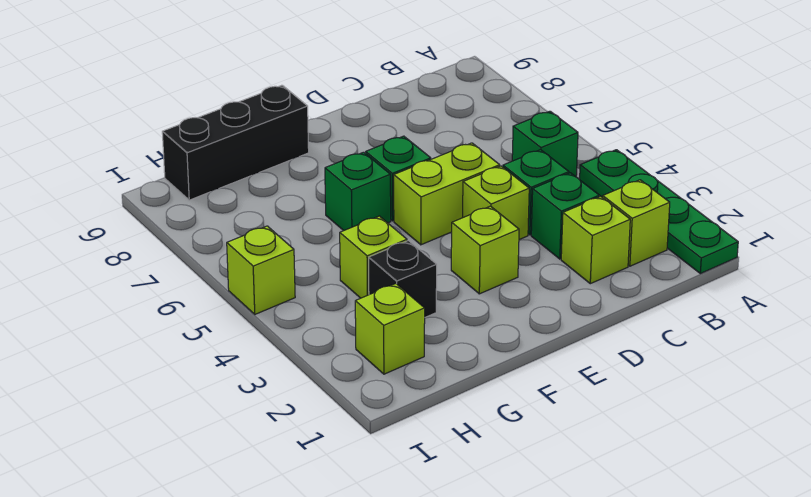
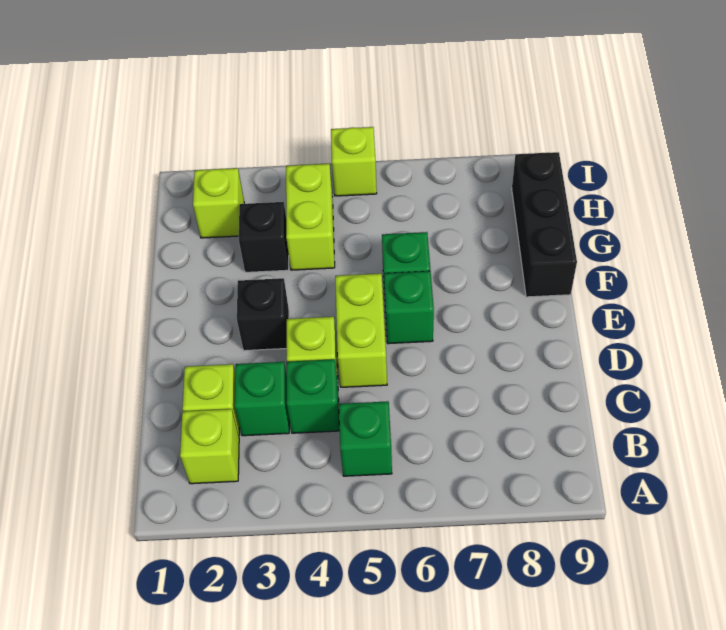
green plate A1:A4 level 1 -> none
lime brick E3 level 1 -> black brick E3 level 1
lime brick G4 level 1 -> lime brick G4:H4 level 1

